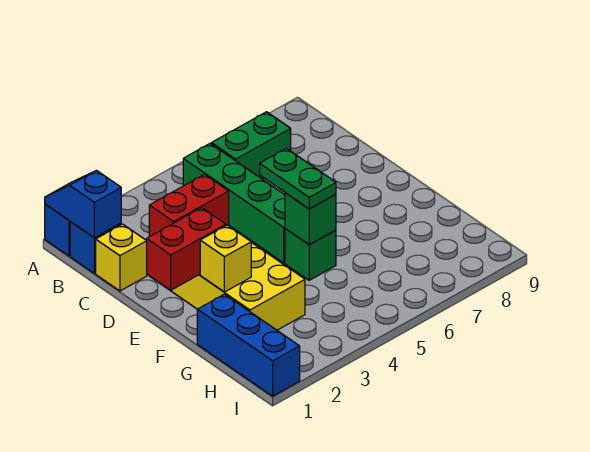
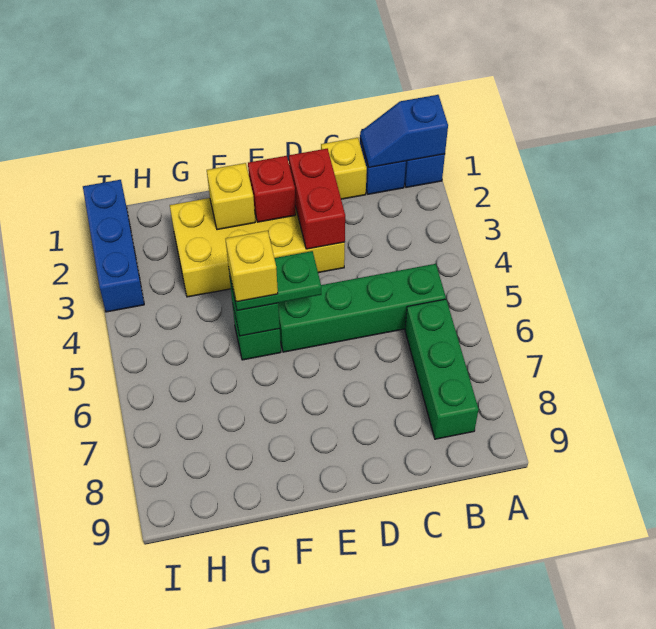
blue slope A1:B1 level 2 top B -> blue slope A1:B1 level 2 top A
green brick B6:B7 level 1 -> green brick B6:B8 level 1
red brick E1:E2 level 2 -> red brick E2 level 2
none -> yellow brick F5 level 4
blue brick G1:I1 level 1 -> blue brick I1:I3 level 1

